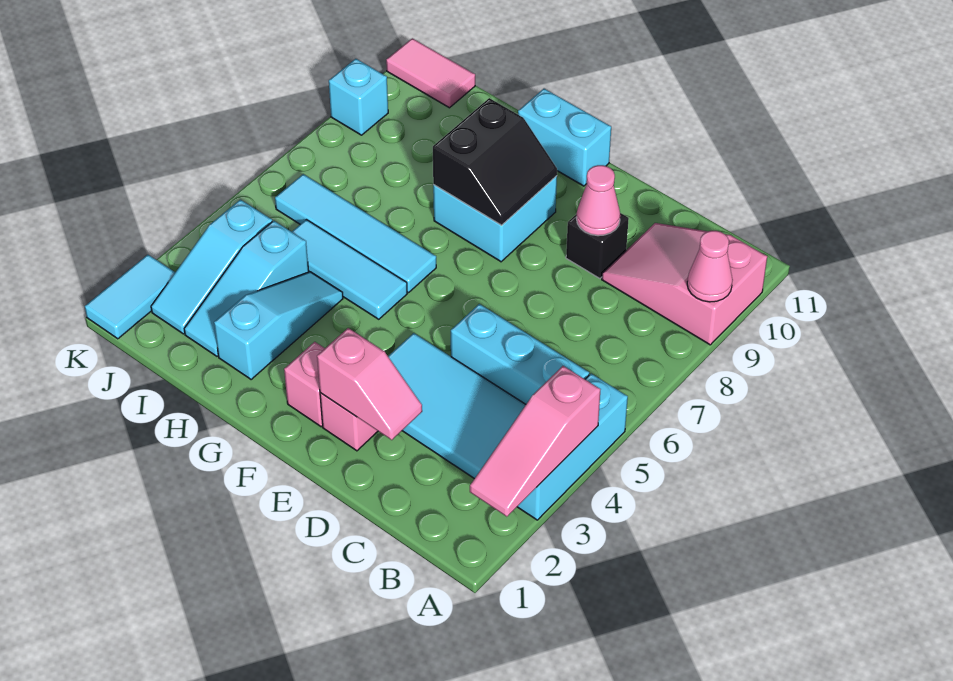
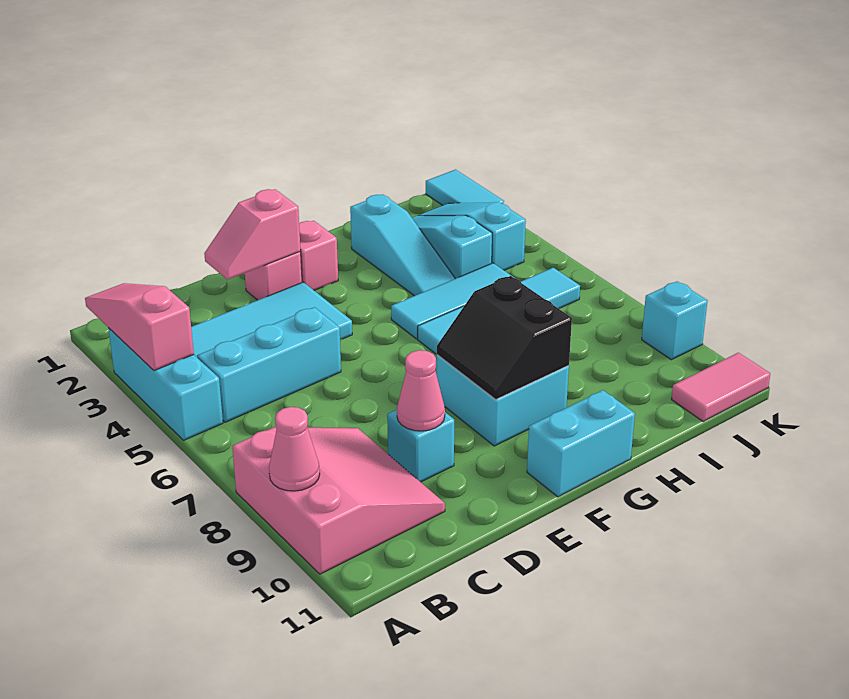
pink slope A9:C10 level 1 top A -> pink slope A8:C10 level 1 top A
black brick D9 level 1 -> cyan brick D9 level 1

